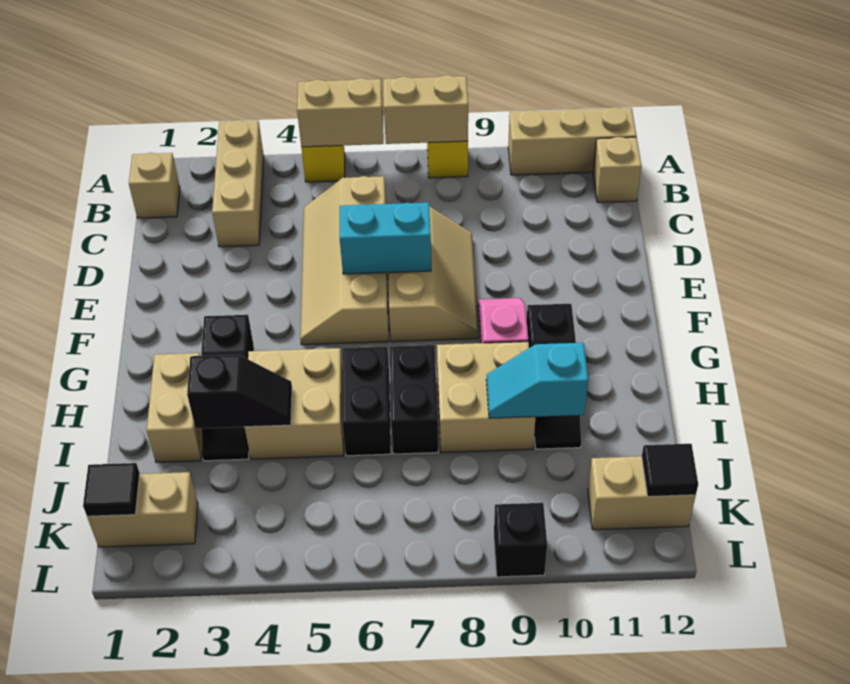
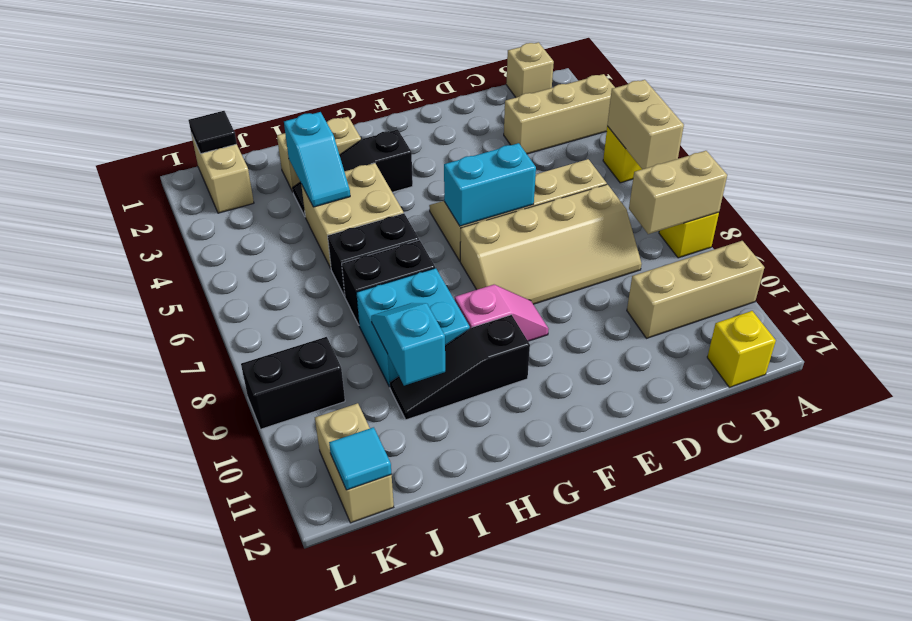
tan brick A7:A8 level 2 -> tan brick A8:B8 level 2
tan brick A10:A12 level 1 -> tan brick A10:C10 level 1
tan brick B12 level 1 -> yellow brick B12 level 1
tan slope D7:F8 level 1 top 7 -> tan slope C7:F8 level 1 top 7
cyan brick E6:E7 level 2 -> cyan brick E6:F6 level 2
tan brick H8:I9 level 1 -> cyan brick H8:I9 level 1
black slope I3:I4 level 2 top 3 -> cyan slope I3:I4 level 2 top 3
black tile K12 level 2 -> cyan tile K12 level 2
black brick L9 level 1 -> black brick K9:L9 level 1

